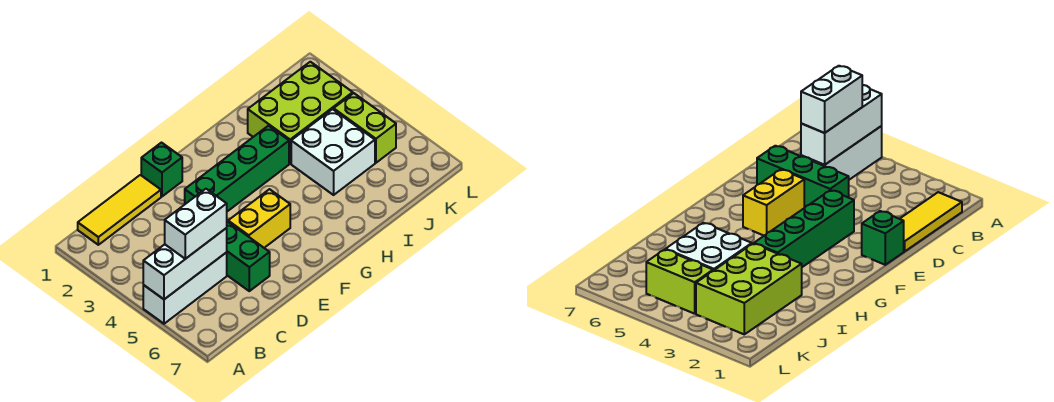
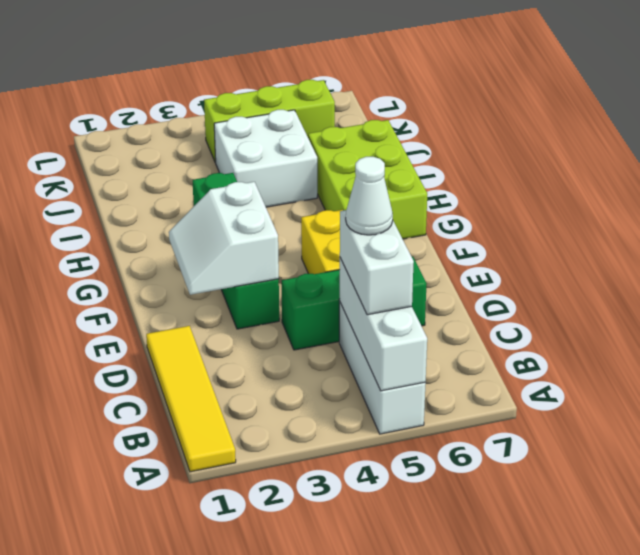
yellow tile B1:D1 level 1 -> yellow tile A1:D1 level 1
none -> white cone C5 level 4
green brick E1 level 1 -> none
none -> white slope E2:F3 level 2 top 3
lime brick I2:K3 level 1 -> lime brick G6:I7 level 1
lime brick K4:K5 level 1 -> lime brick K4:K6 level 1

